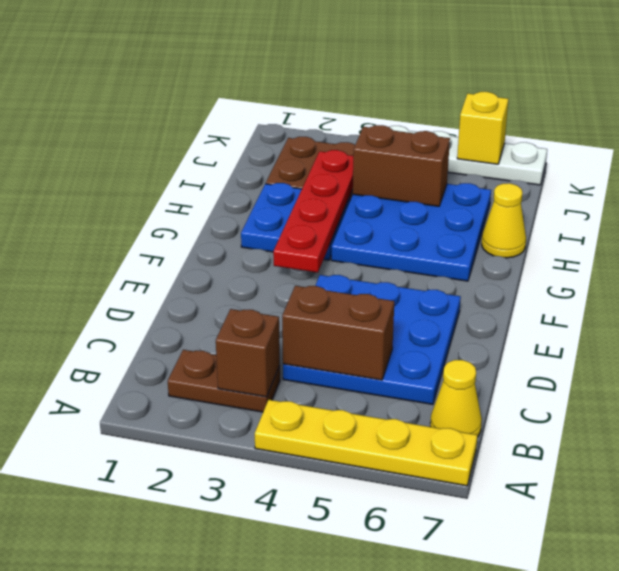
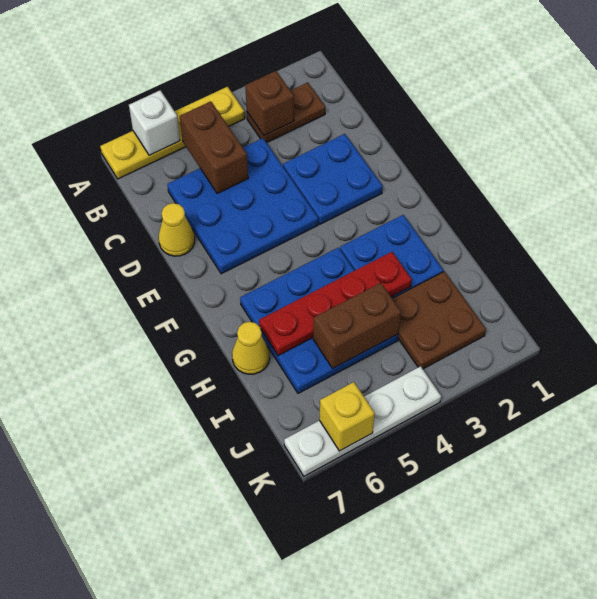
none -> white brick A6 level 2
yellow cone B7 level 1 -> yellow cone D7 level 1
brown brick C4:C5 level 2 -> brown brick B5:C5 level 2
none -> blue plate D2:E3 level 1
red plate F3:I3 level 2 -> red plate H3:H6 level 2

